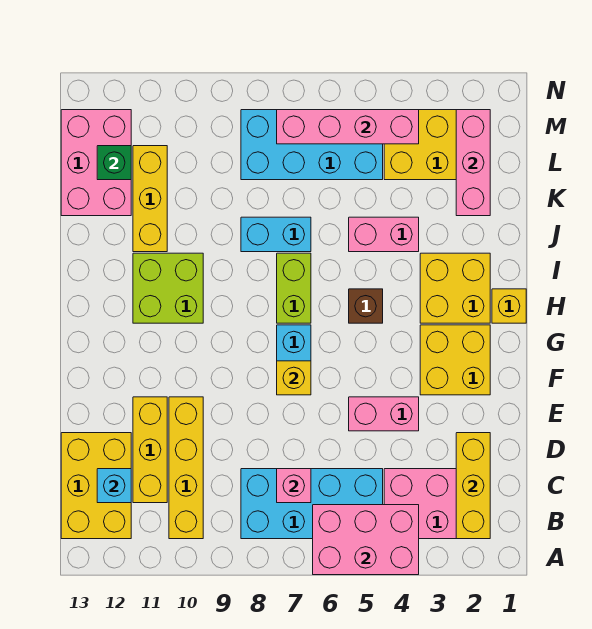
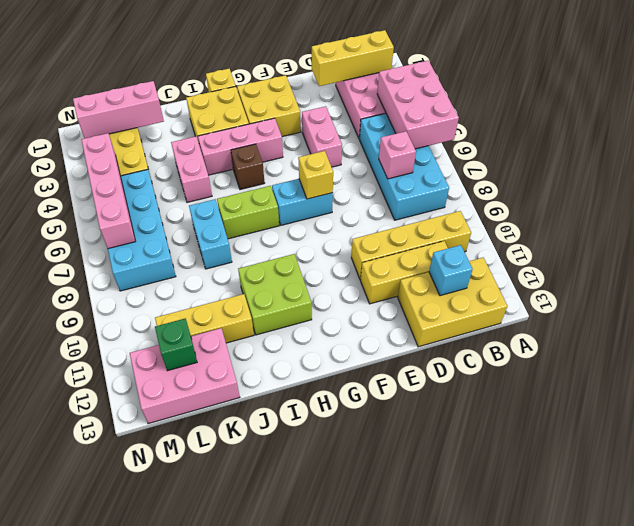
none -> pink brick G4:I4 level 1

